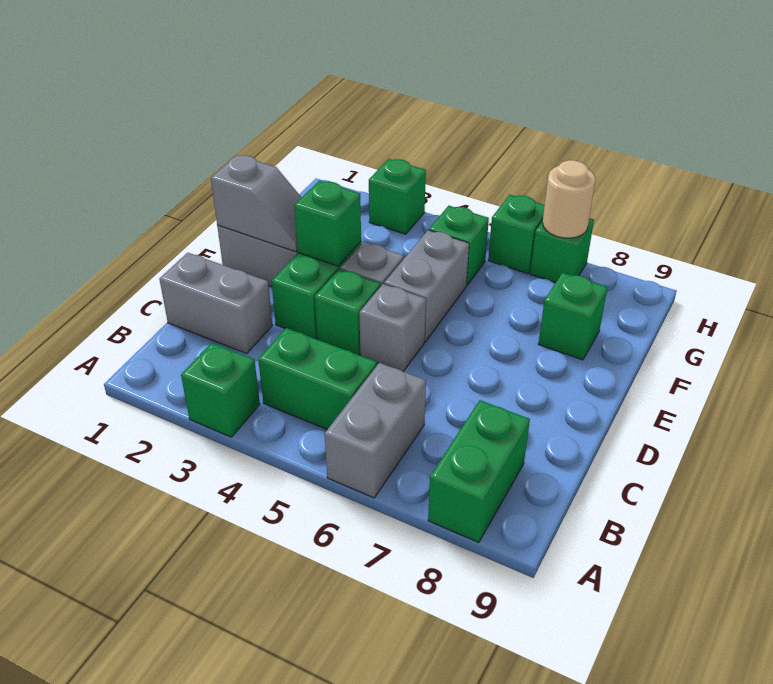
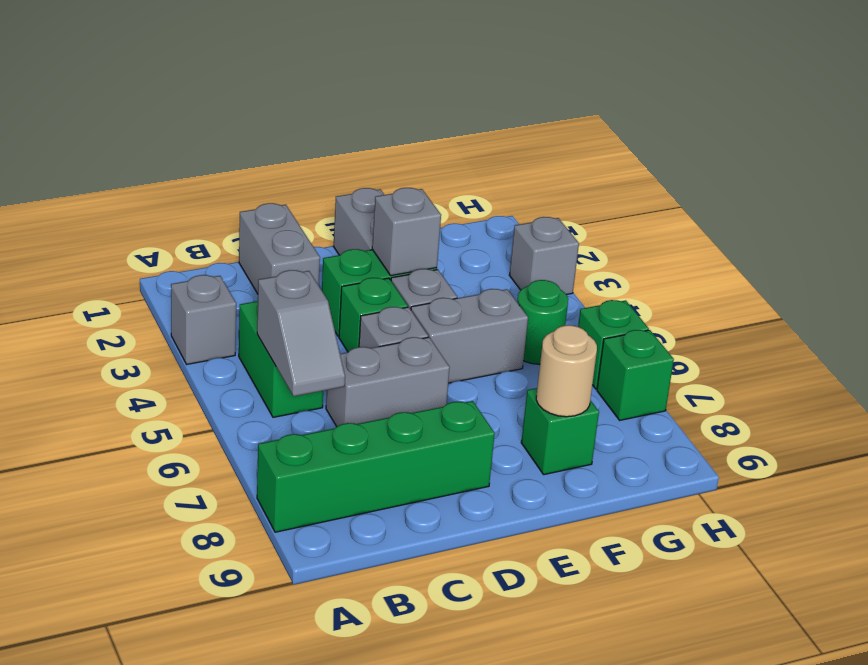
green brick A3 level 1 -> grey brick A3 level 1
grey brick A6:B6 level 1 -> grey brick C6:D6 level 1
green brick A8:B8 level 1 -> green brick A8:D8 level 1
grey slope E1:E2 level 2 top 1 -> grey slope B5:B6 level 2 top 5
green brick E3 level 2 -> grey brick E3 level 2
green brick G5 level 1 -> green round brick G5 level 1
green brick H3 level 1 -> grey brick H3 level 1
tan round brick H7 level 2 -> tan round brick F8 level 2

